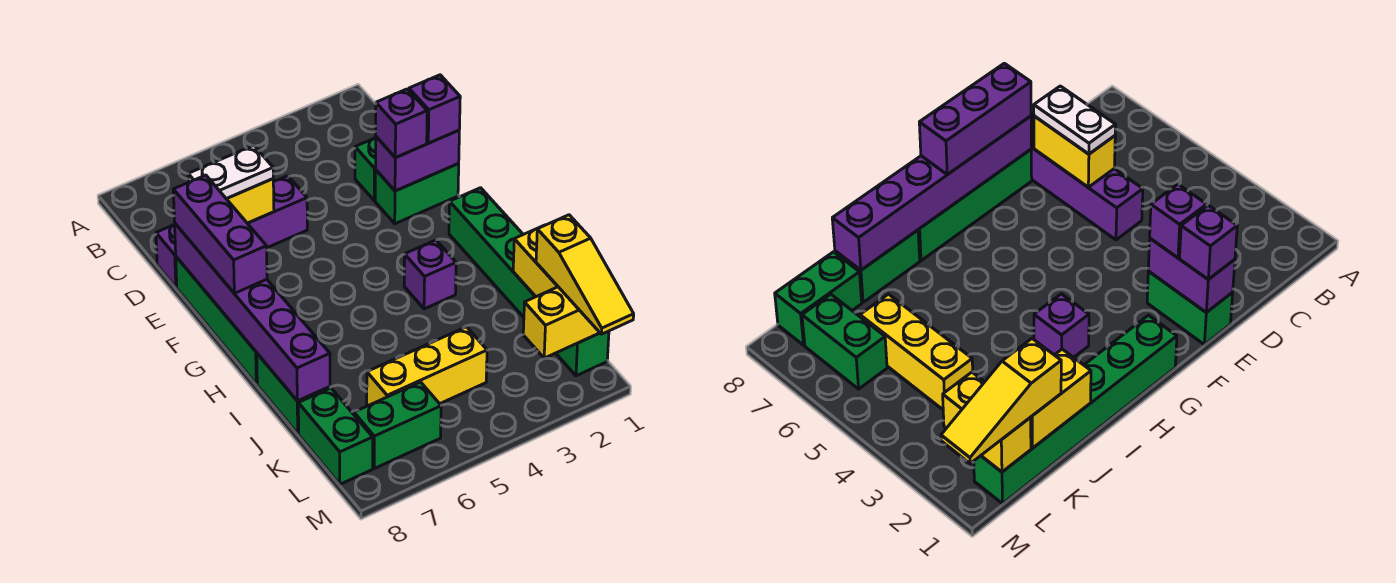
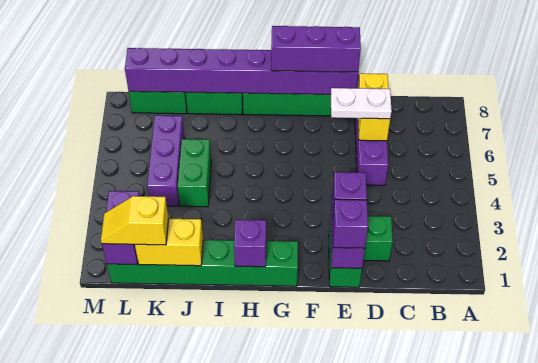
white plate D6:D7 level 3 -> white plate D6:E6 level 3
purple brick E8:J8 level 2 -> purple brick E8:L8 level 2
purple brick H3 level 1 -> purple brick H1 level 2
yellow slope K1:M1 level 3 top K -> yellow slope K1:L1 level 3 top K
yellow brick K4:K6 level 1 -> purple brick K4:K6 level 1
yellow brick L1:L2 level 2 -> purple brick L1:L2 level 2
green brick L6:L7 level 1 -> green brick J4:J5 level 1

